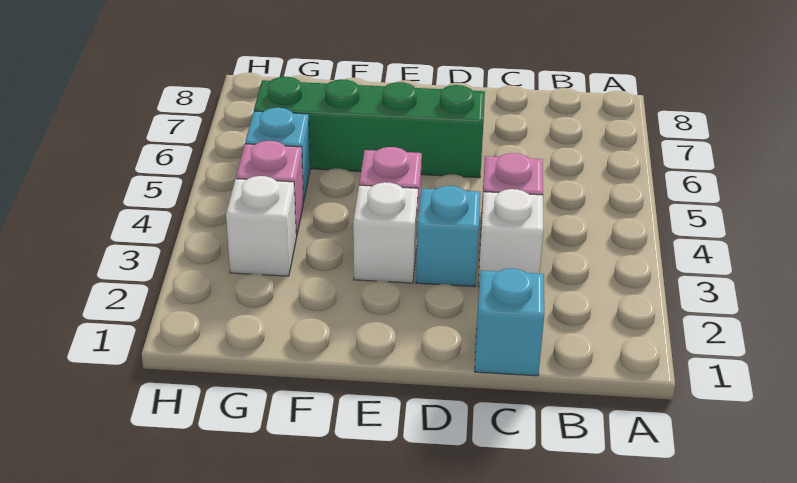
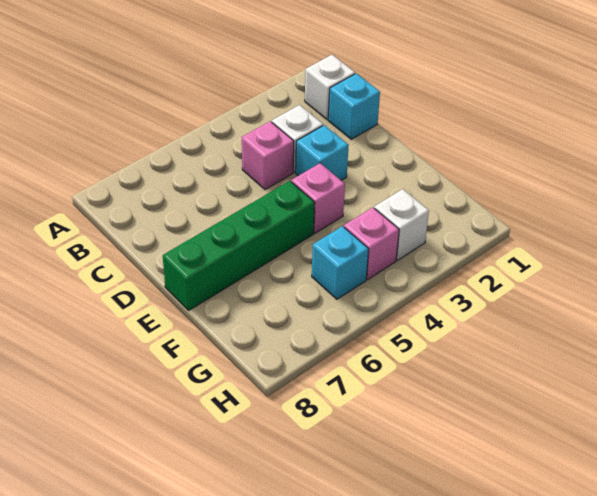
green brick D6:G6 level 1 -> green brick E5:E8 level 1
white brick E3 level 1 -> white brick B1 level 1

